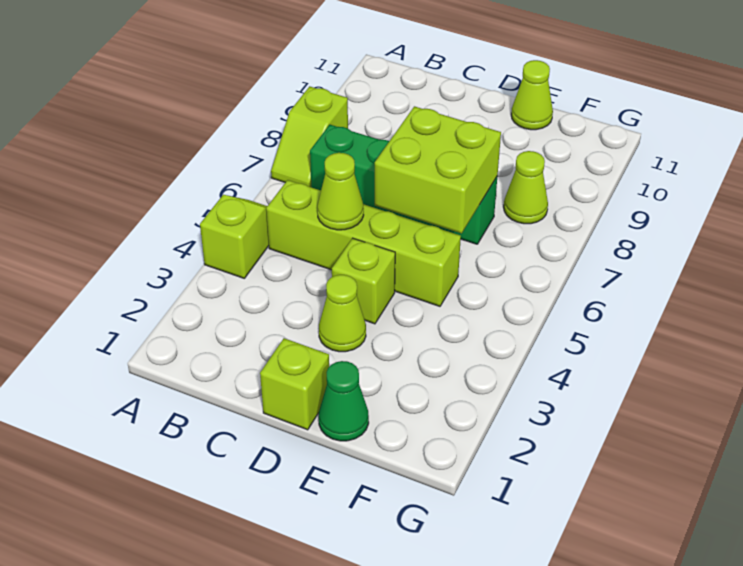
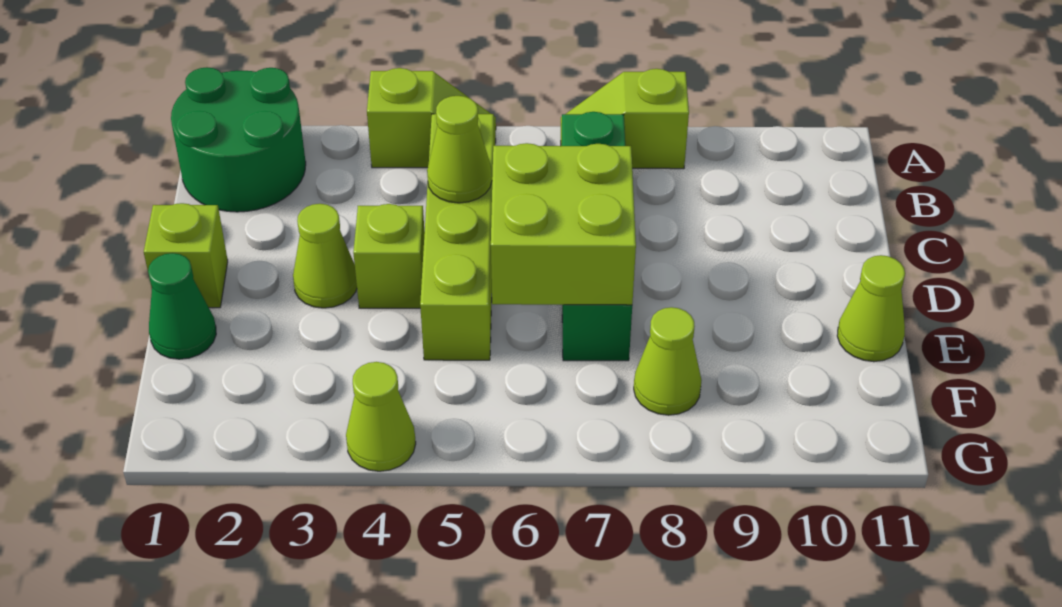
none -> green round brick A1:B2 level 1
none -> lime cone G4 level 1

